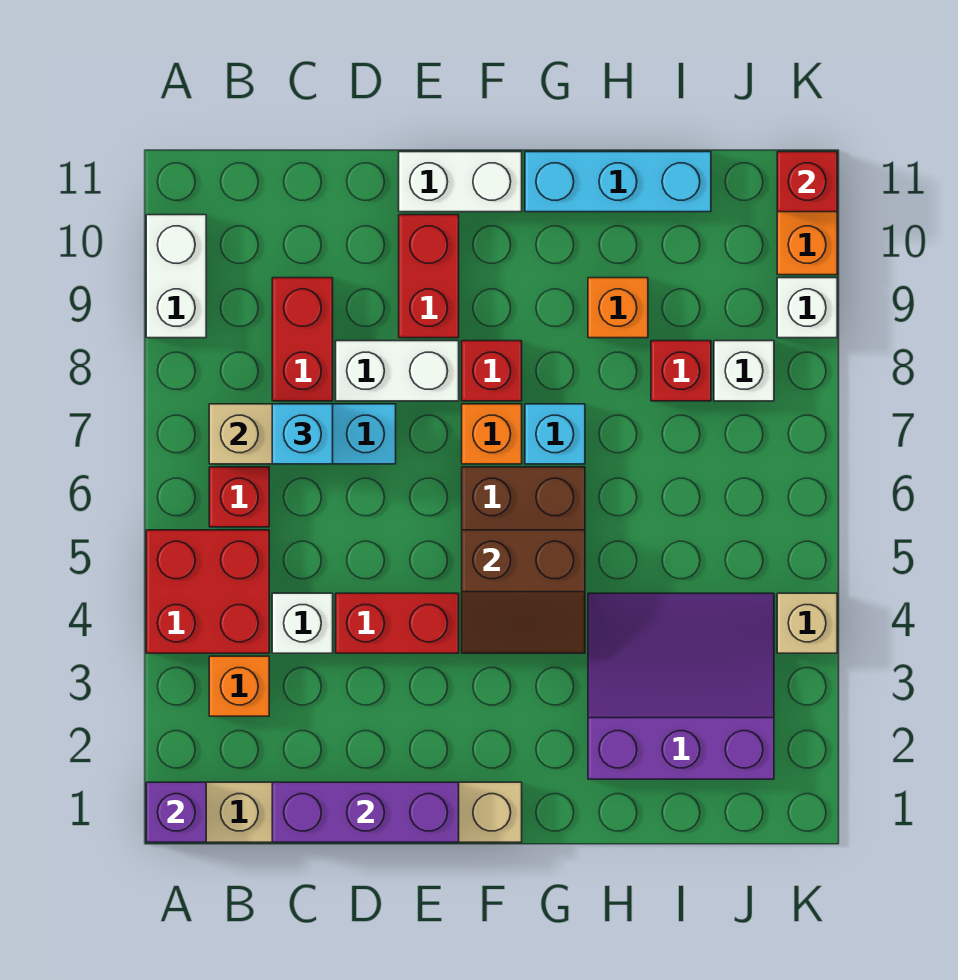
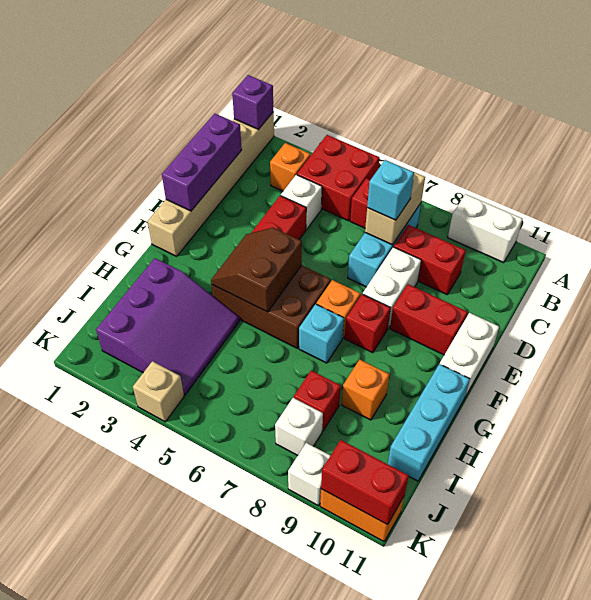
red brick K11 level 2 -> red brick K10:K11 level 2

